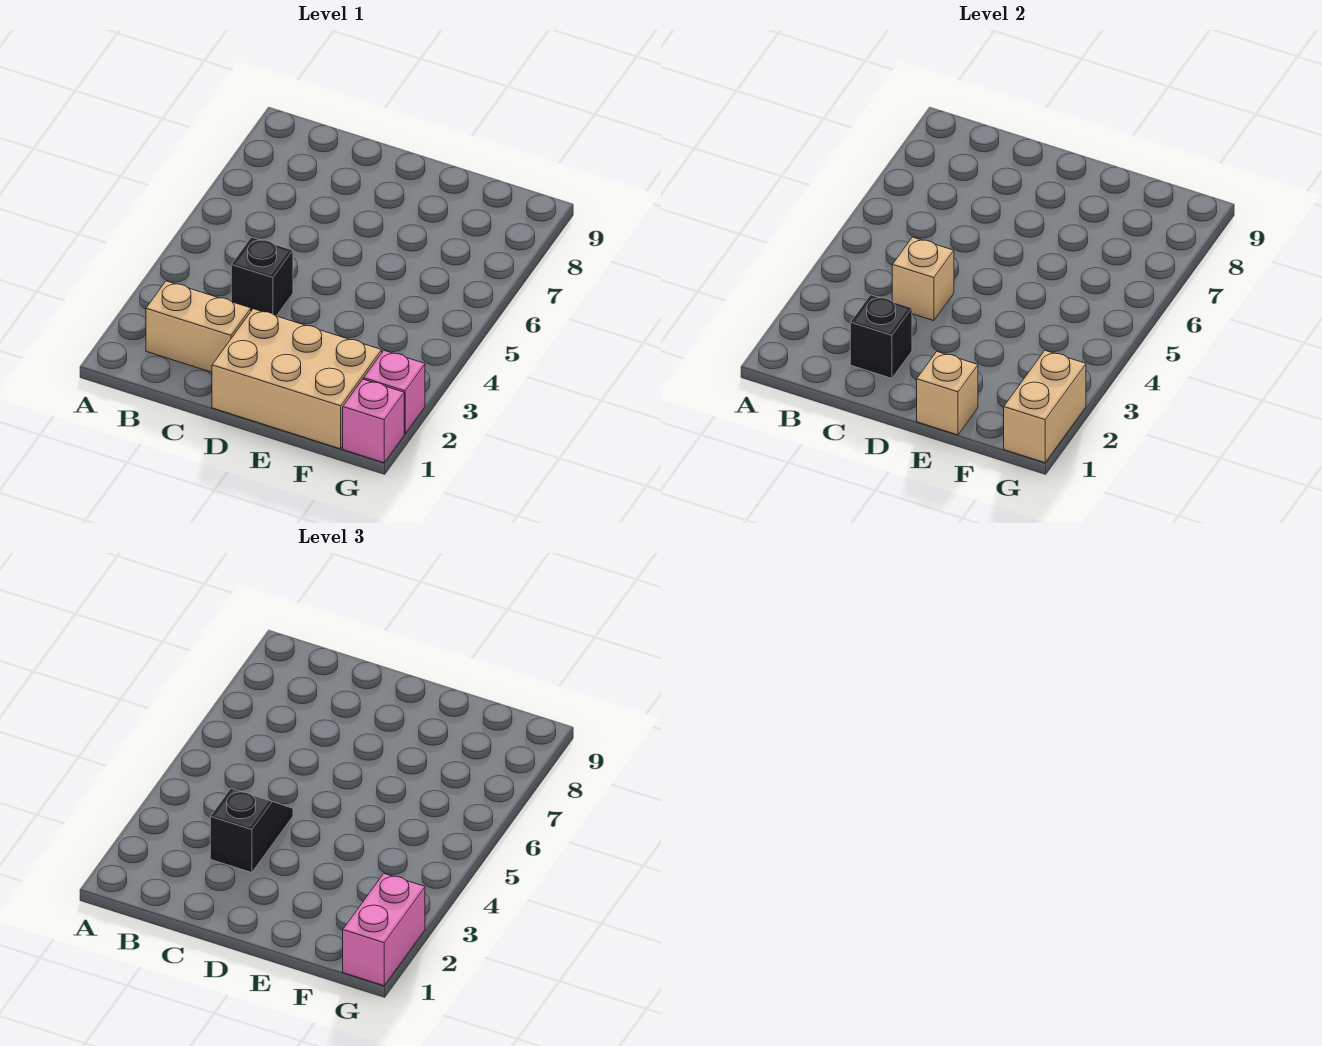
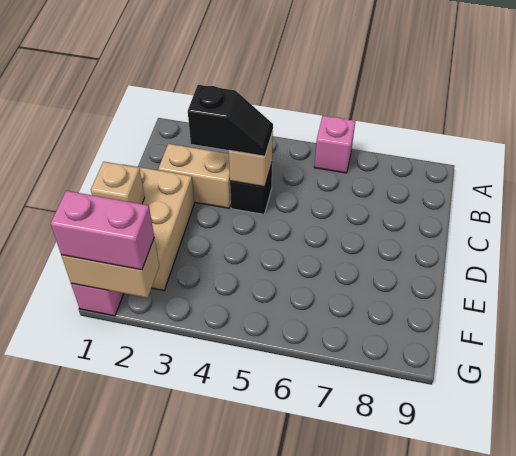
tan brick B2:C2 level 1 -> tan brick C2:C3 level 1
black brick C2 level 2 -> none
pink brick G2 level 1 -> pink brick A6 level 1

